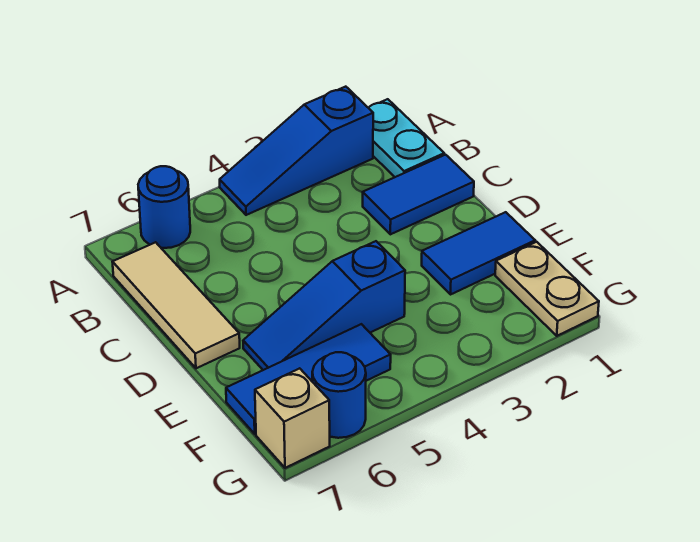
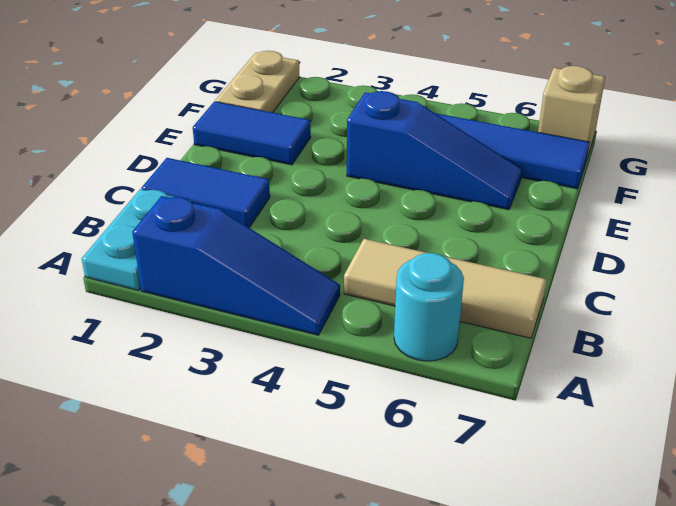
blue round brick A6 level 1 -> cyan round brick A6 level 1
tan tile B7:D7 level 1 -> tan tile B5:B7 level 1
blue round brick G6 level 1 -> none

